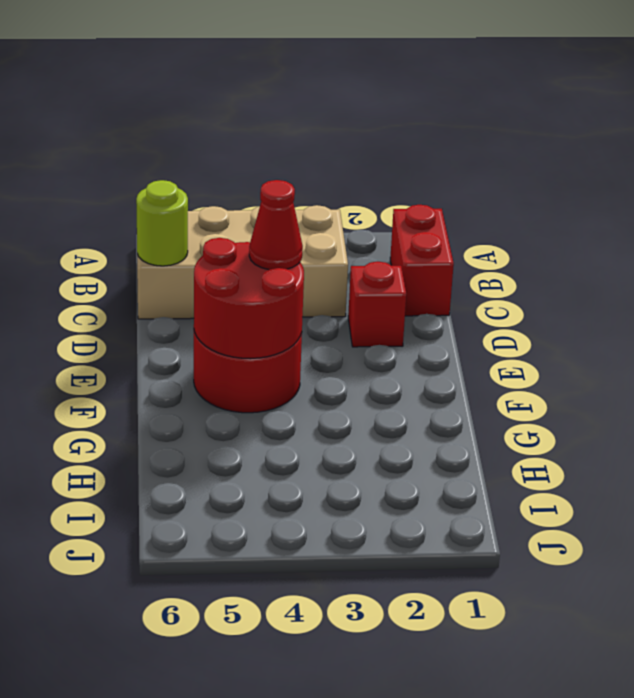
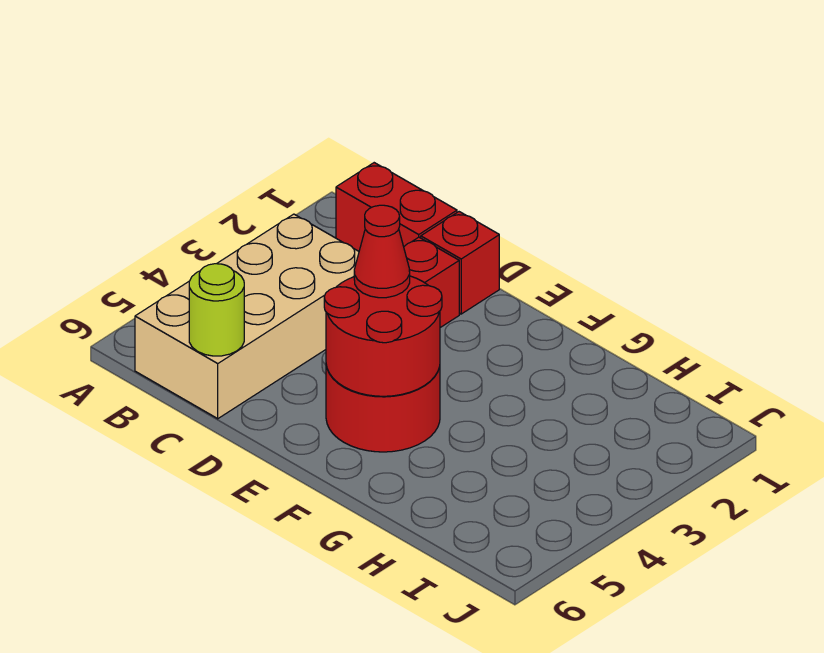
none -> red brick D1 level 1

